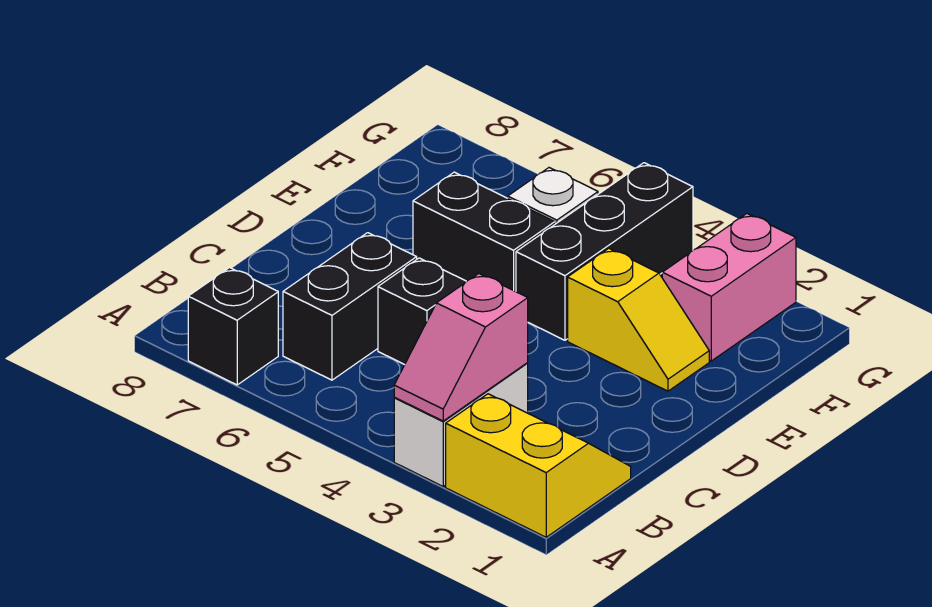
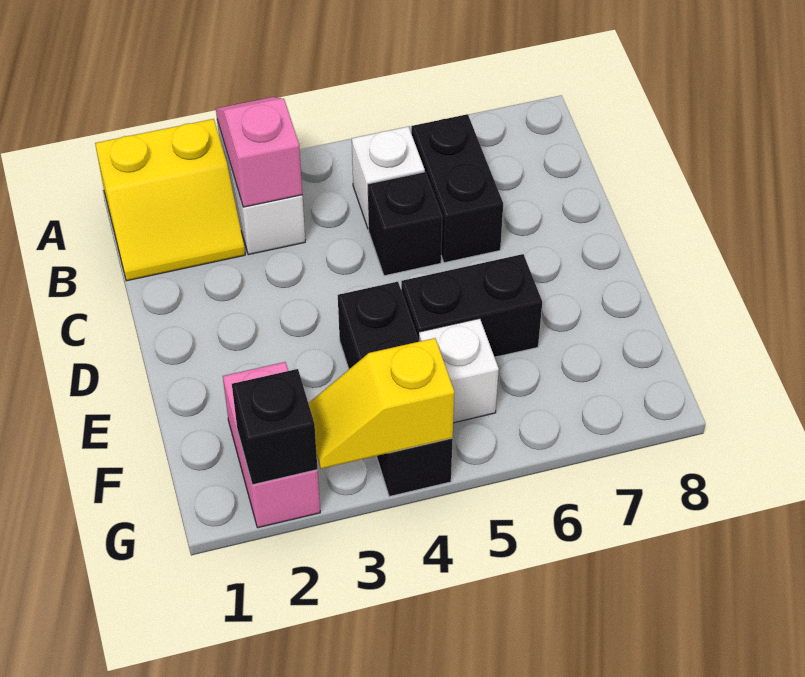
black brick A7 level 1 -> black brick G2 level 2
none -> white brick B5 level 1
yellow slope E2:E3 level 1 top 3 -> yellow slope G3:G4 level 2 top 4

